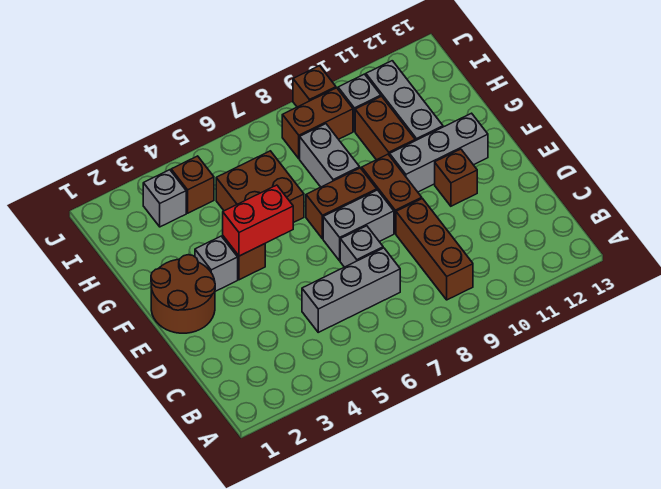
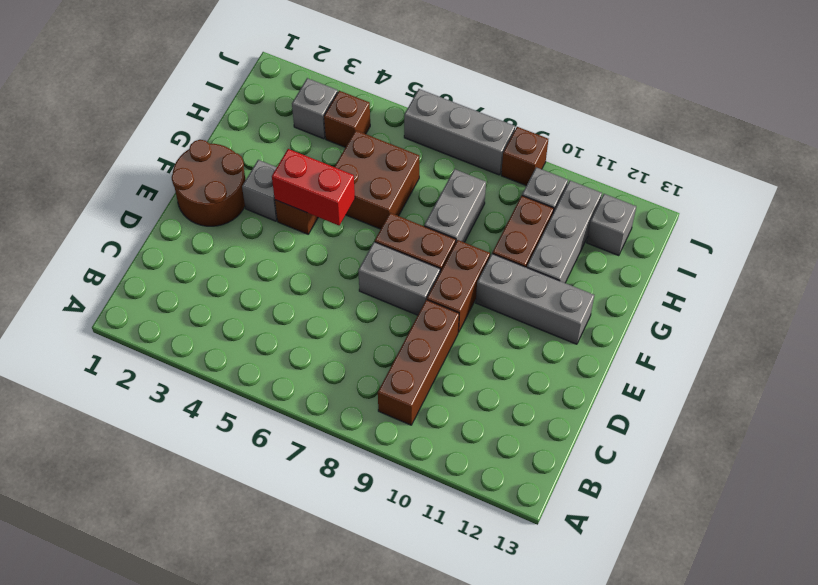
grey brick C5:C7 level 1 -> grey brick J6:J8 level 1
grey brick D7 level 1 -> grey brick I12 level 1
brown brick E11 level 1 -> none
brown brick I8:I9 level 1 -> none

